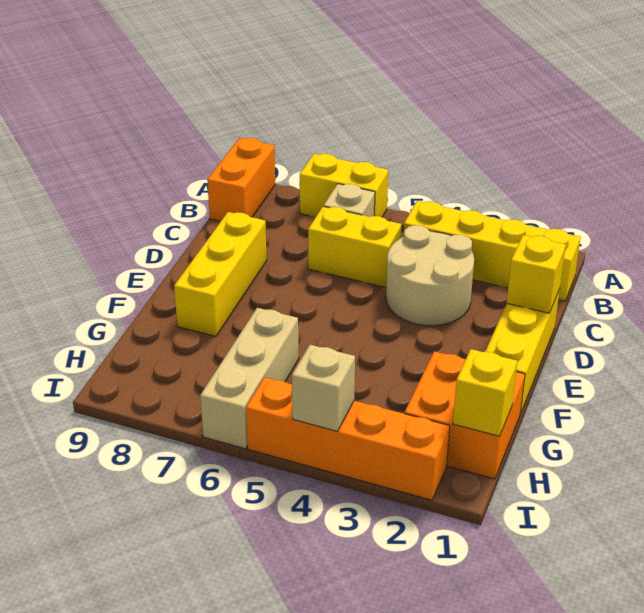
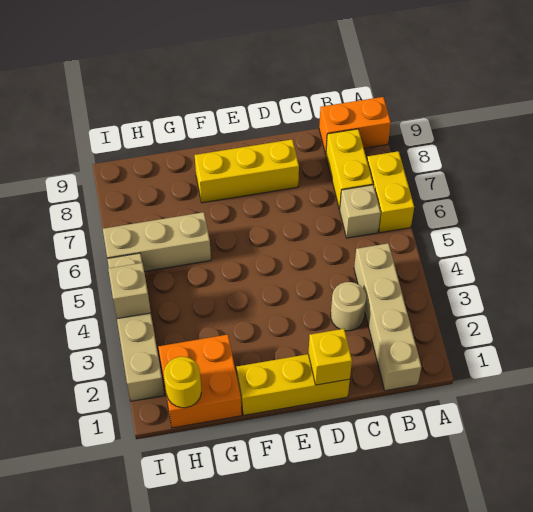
yellow brick B1:B4 level 1 -> tan brick B1:B4 level 1
tan round brick C3:D4 level 1 -> tan round brick C3 level 1
yellow brick C5:C6 level 1 -> yellow brick B7:B8 level 1
yellow brick H1 level 2 -> yellow round brick H1 level 2
orange brick I2:I5 level 1 -> tan brick I2:I5 level 1

